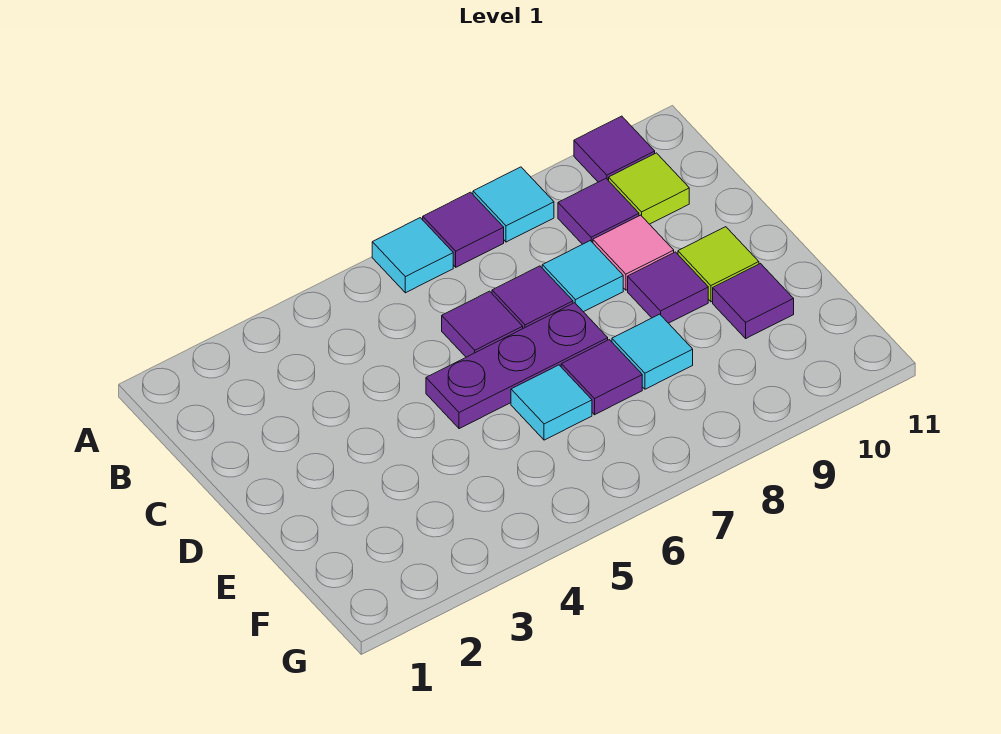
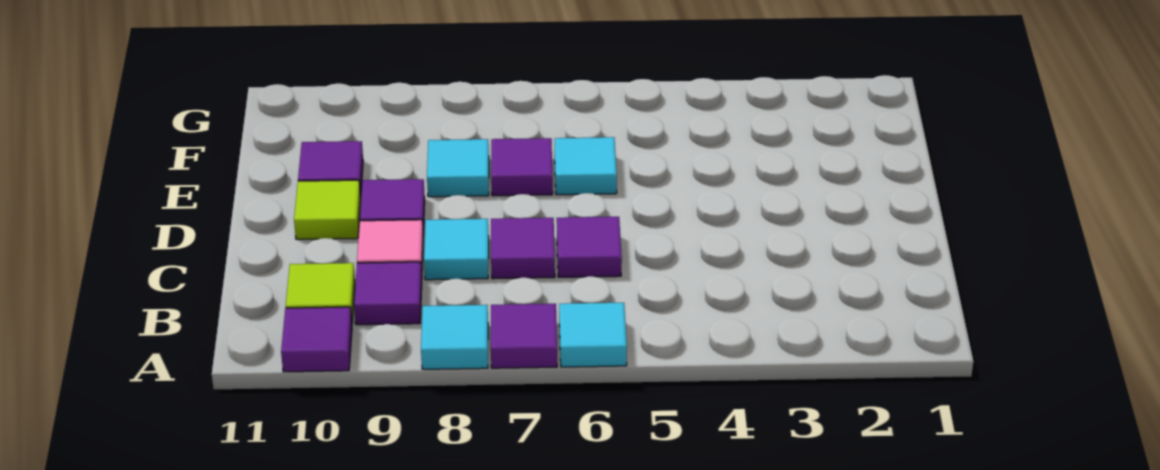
purple plate D5:D7 level 1 -> none

